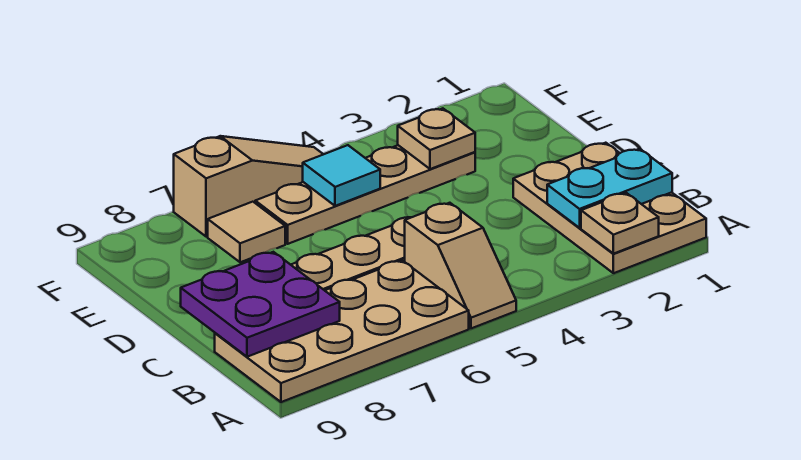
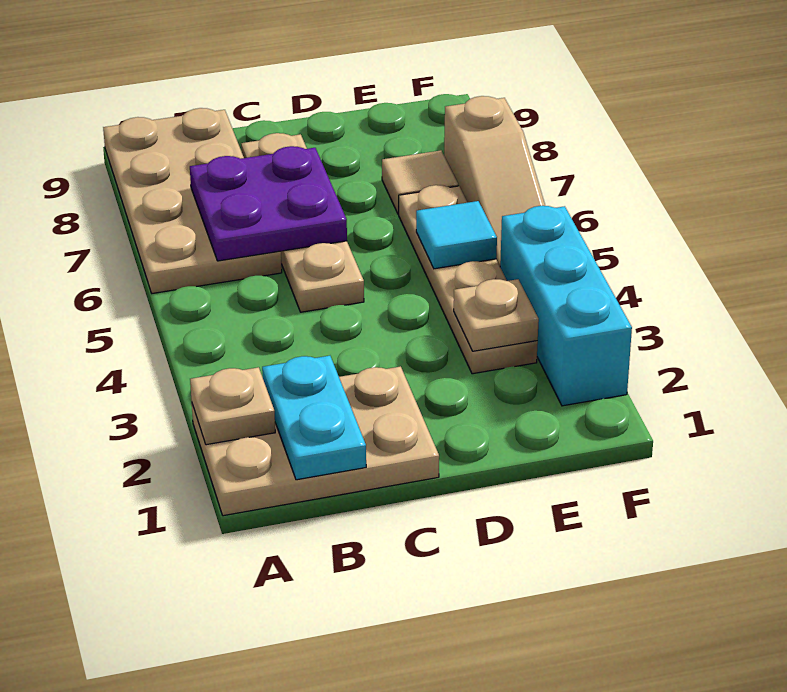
tan slope A5:B5 level 1 top B -> none
purple plate B8:C9 level 2 -> purple plate B6:C7 level 2
none -> cyan brick F2:F4 level 1

